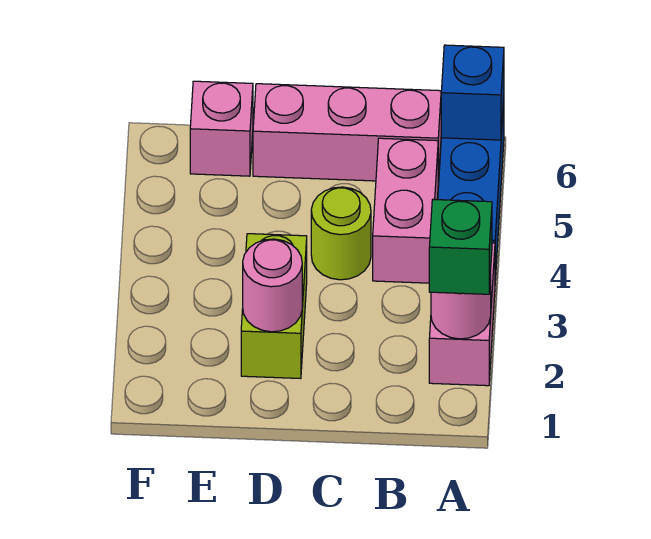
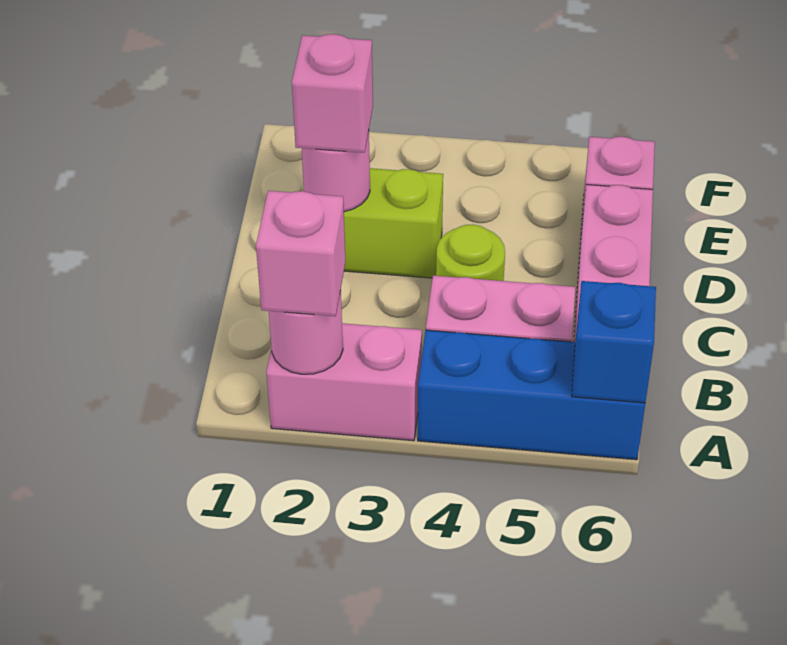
green brick A2 level 3 -> pink brick A2 level 3
none -> pink brick D2 level 3

